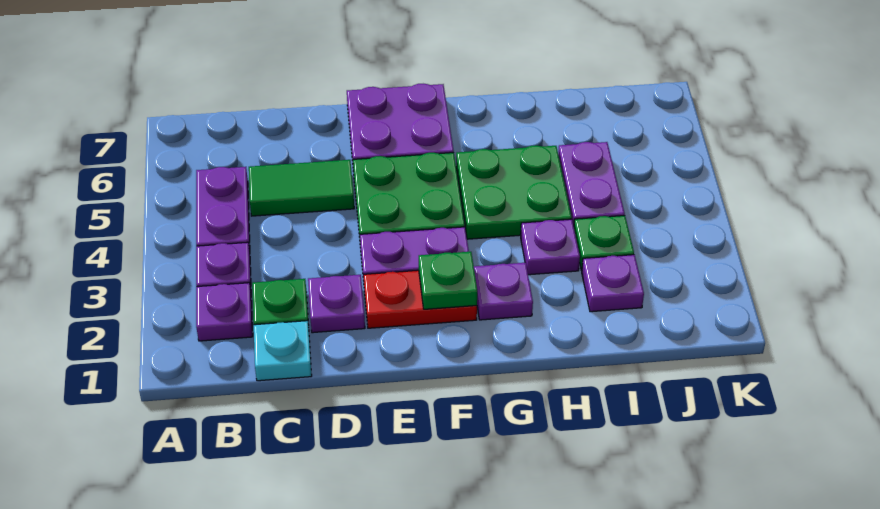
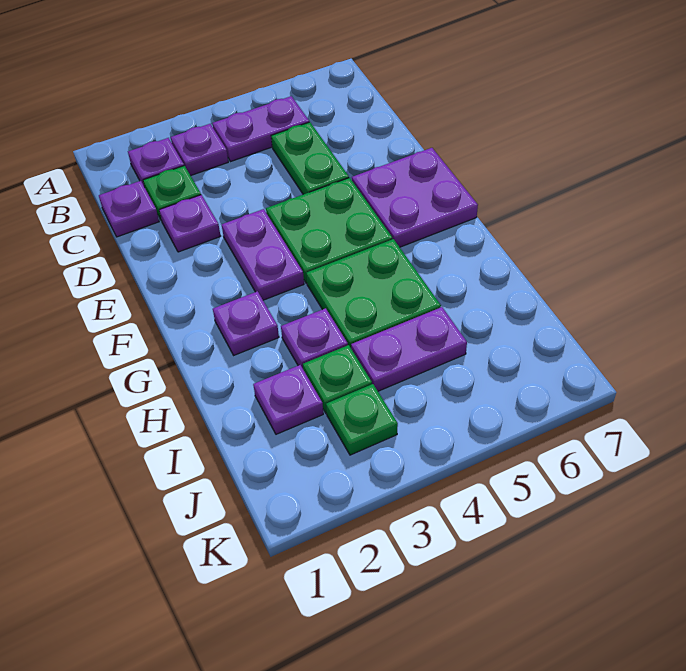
cyan plate C1 level 1 -> purple plate C1 level 1
green tile C5:D5 level 1 -> green plate C5:D5 level 1
red plate E2:F2 level 1 -> none
green plate F2 level 2 -> green plate J3 level 1

